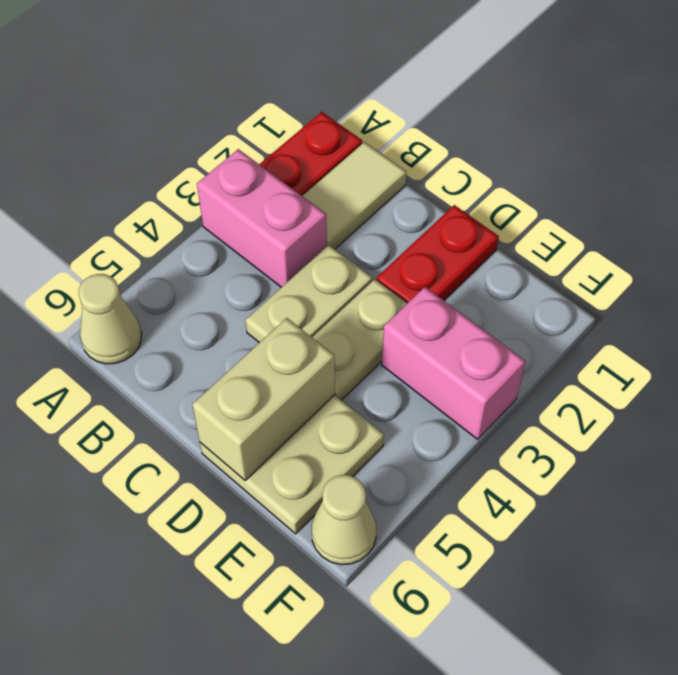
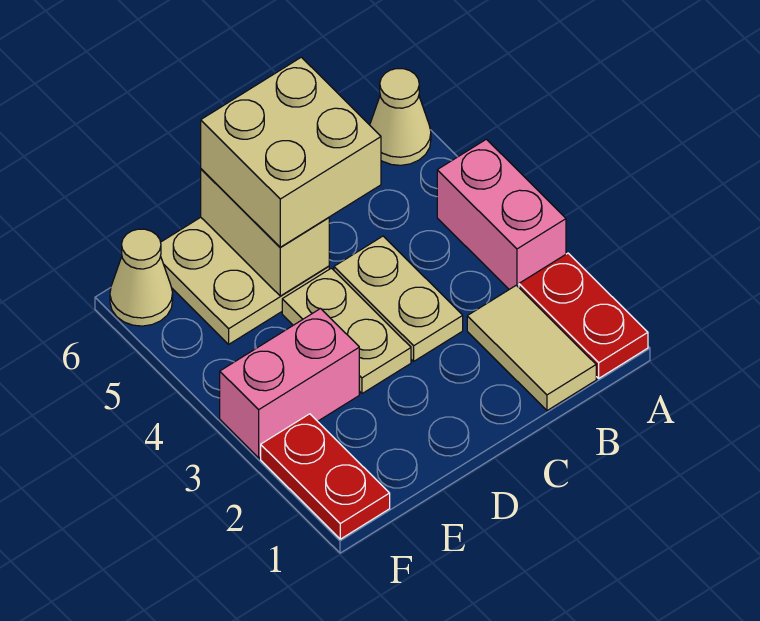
pink brick A3:B3 level 1 -> pink brick A3:A4 level 1
none -> tan brick C5:D6 level 3
red plate D1:D2 level 1 -> red plate F1:F2 level 1

